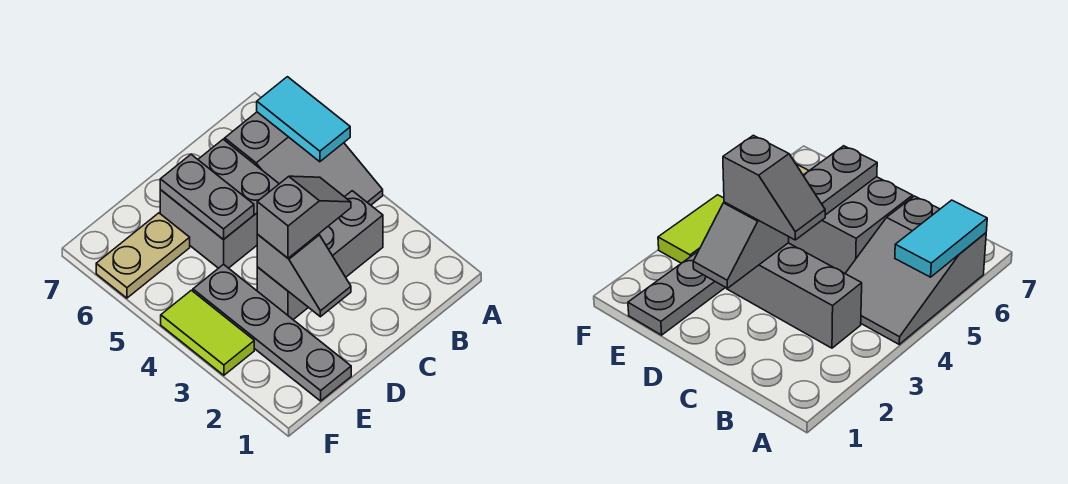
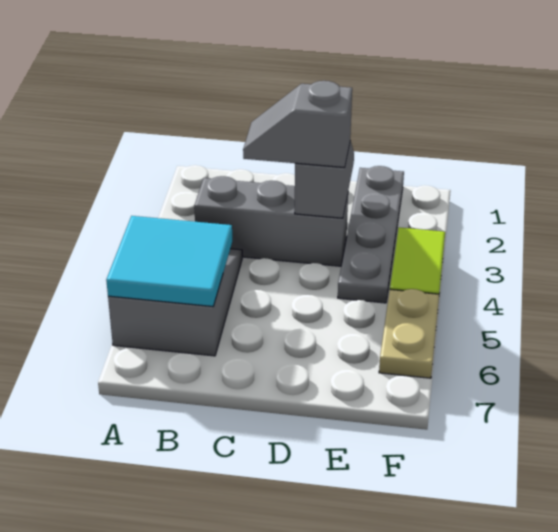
cyan tile A5:A6 level 2 -> cyan tile A5:B6 level 2
grey brick C5:D6 level 1 -> none
grey plate D5:D6 level 2 -> none
tan plate E6:F6 level 1 -> tan plate F5:F6 level 1

